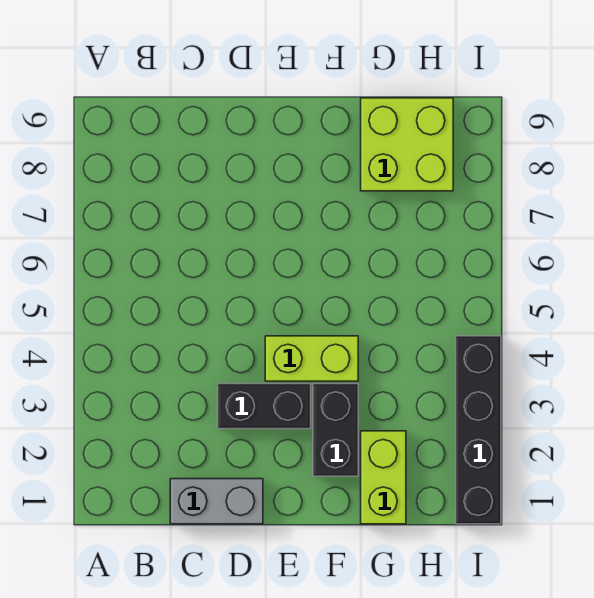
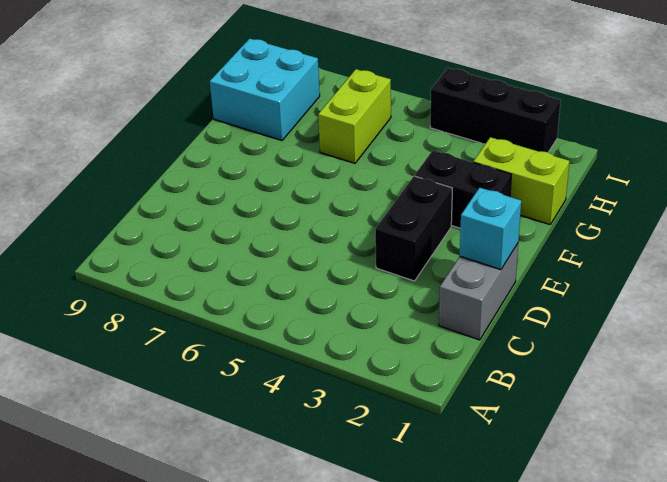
none -> cyan brick D1 level 2
lime brick E4:F4 level 1 -> lime brick G6:H6 level 1
lime brick G8:H9 level 1 -> cyan brick G8:H9 level 1
black brick I1:I4 level 1 -> black brick I2:I4 level 1

